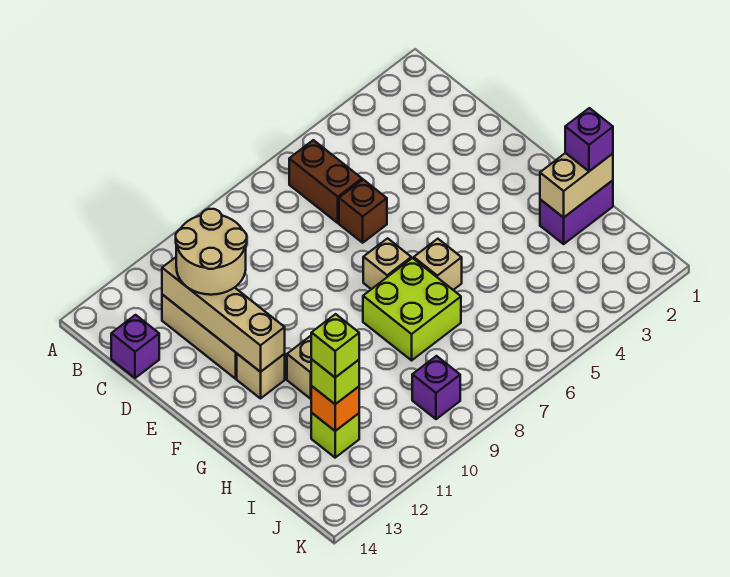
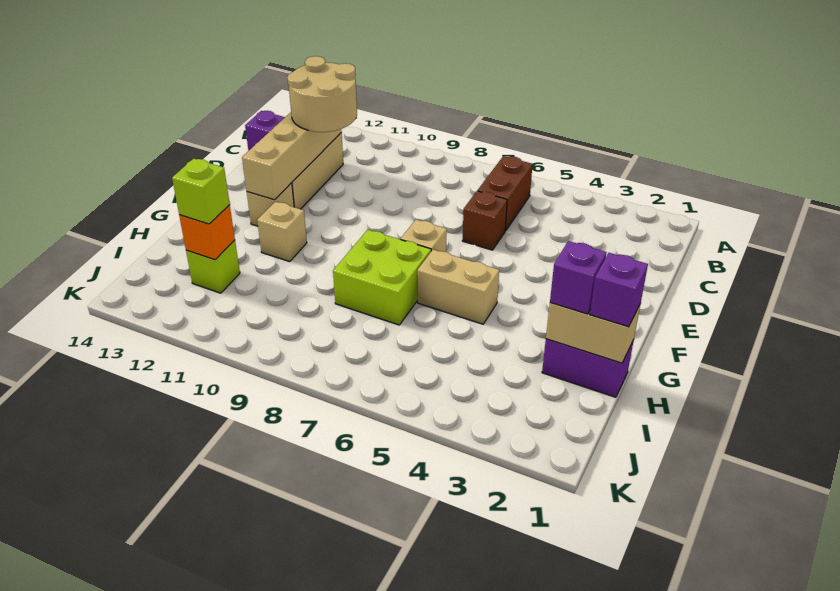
tan brick G6 level 1 -> tan brick G5:G6 level 1
lime brick I12 level 4 -> none
purple brick J9 level 1 -> purple brick H2 level 3

